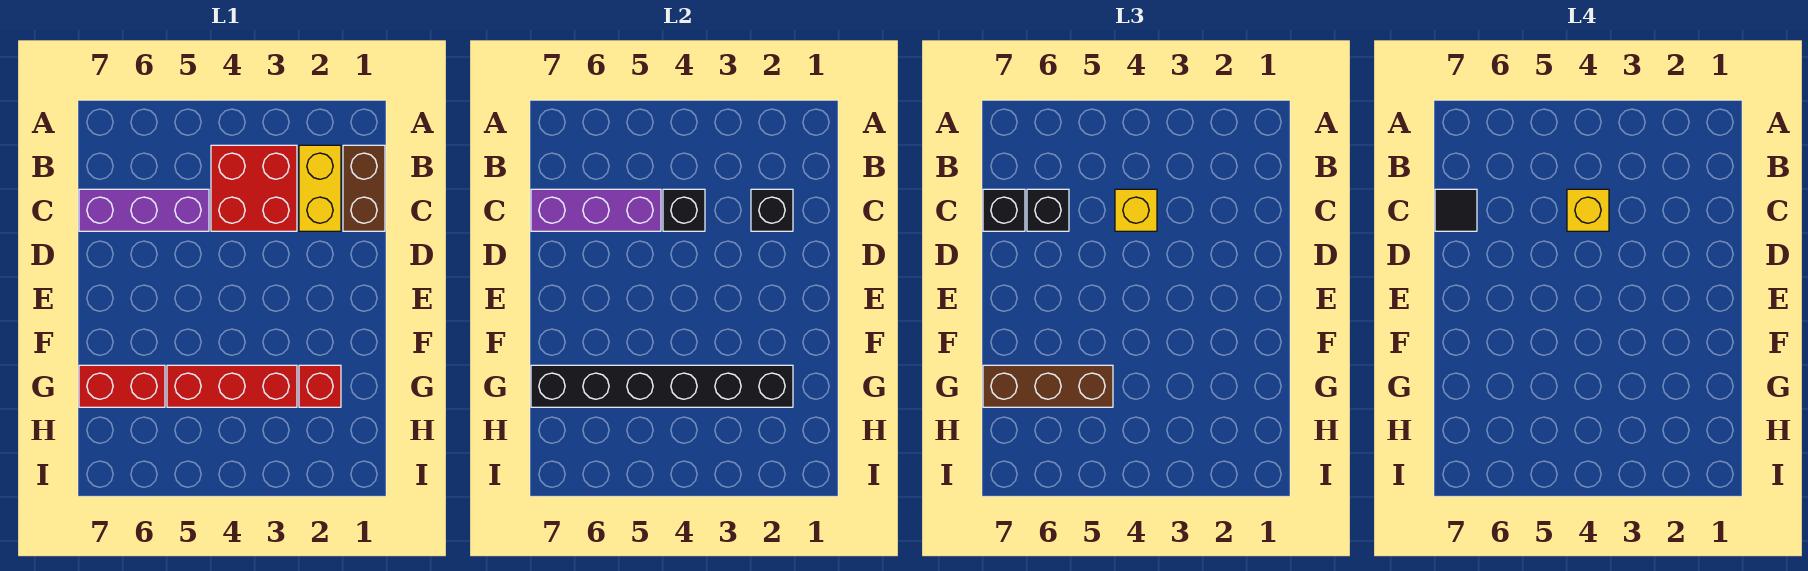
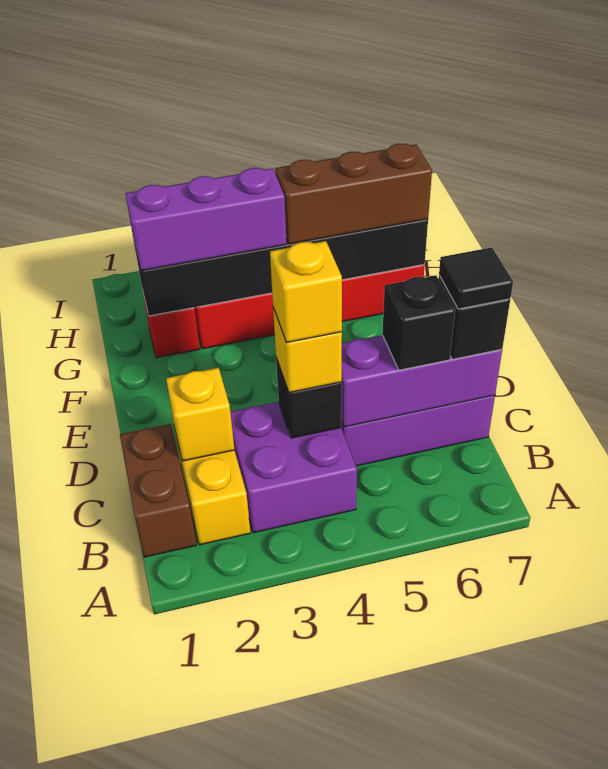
red brick B3:C4 level 1 -> purple brick B3:C4 level 1
black brick C2 level 2 -> yellow brick C2 level 2
none -> purple brick G2:G4 level 3

